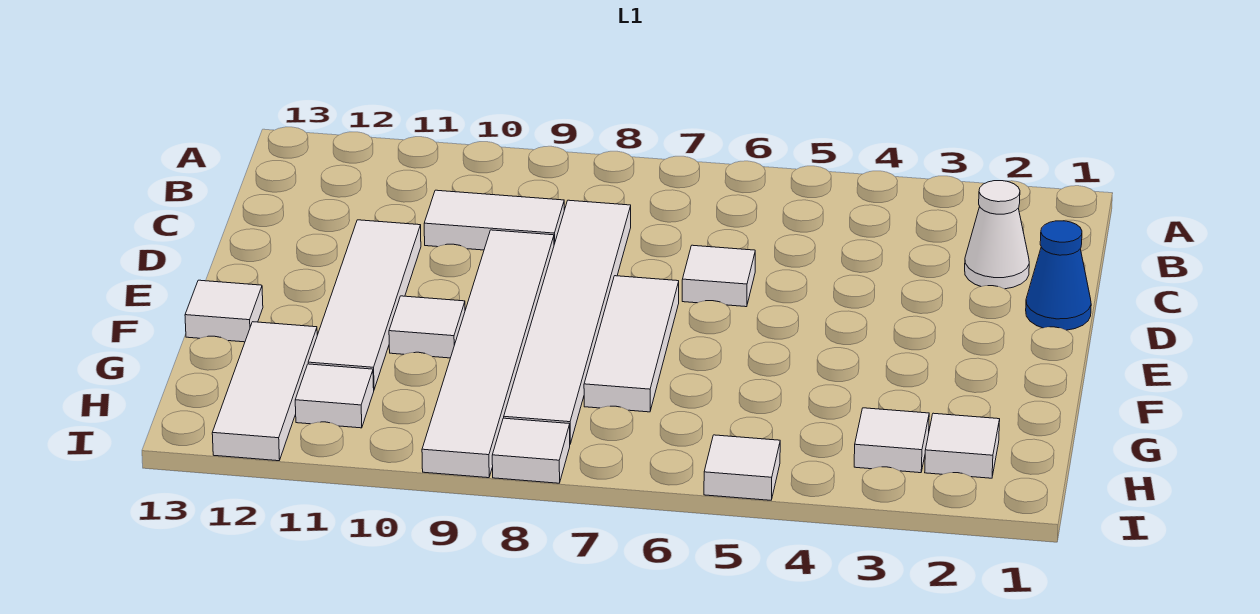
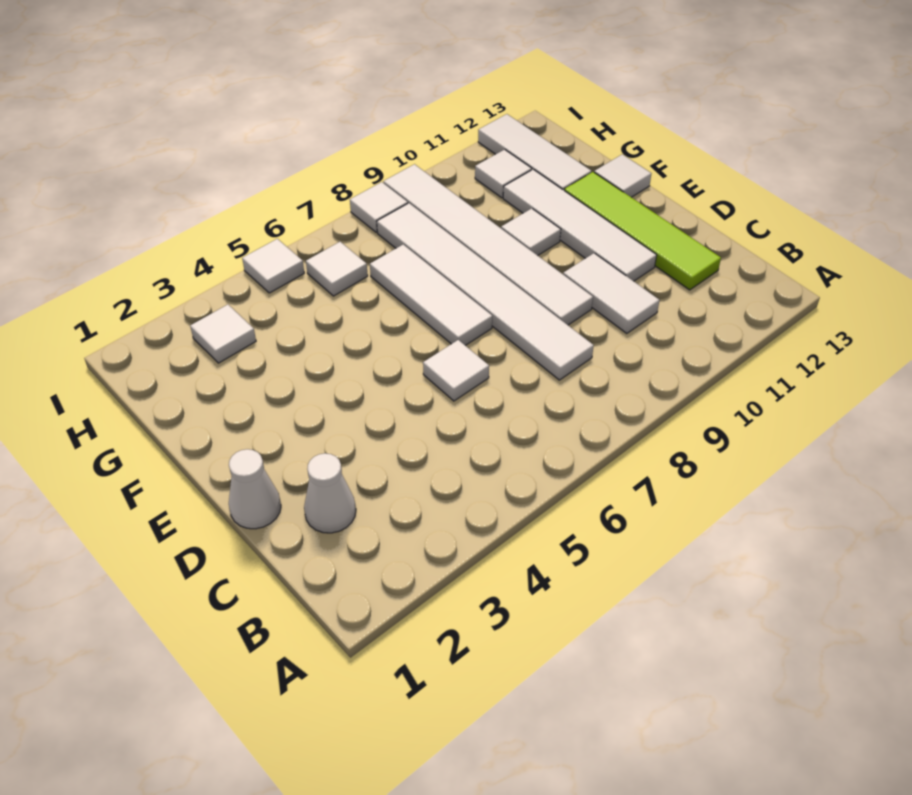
white tile C9:C10 level 1 -> white tile C10:D10 level 1
none -> lime tile C12:F12 level 1
blue cone D1 level 1 -> white cone D1 level 1
white tile H2 level 1 -> white tile H6 level 1

